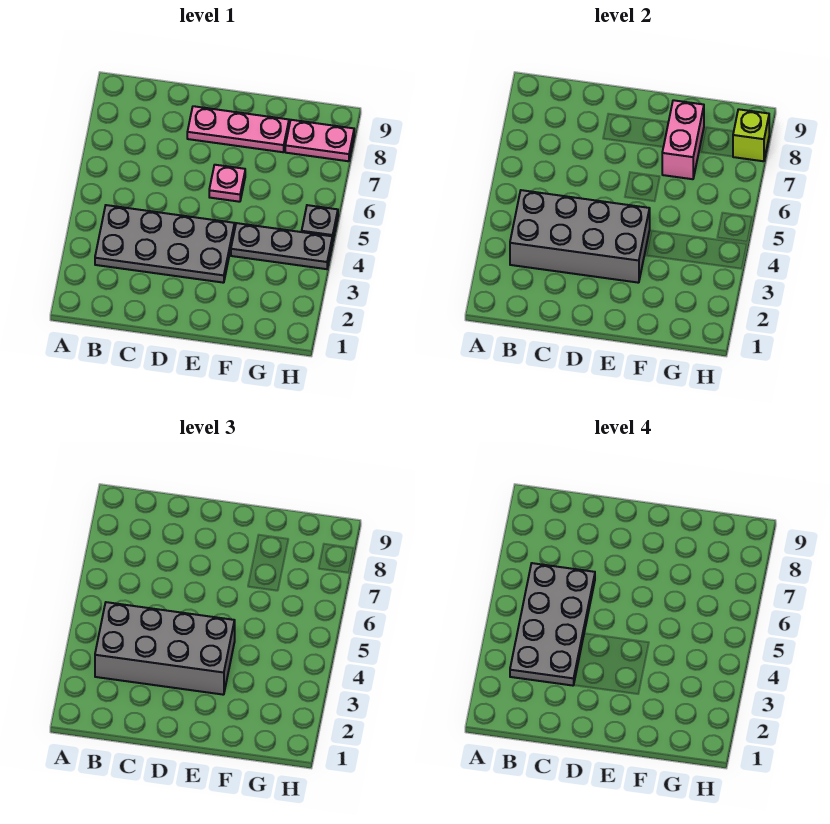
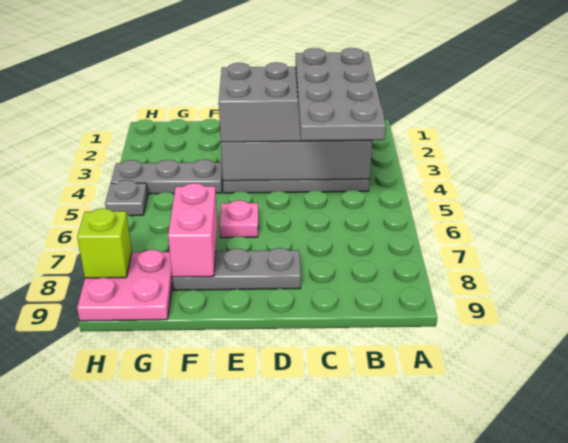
pink plate D8:F8 level 1 -> grey plate D8:F8 level 1
pink plate G8:H8 level 1 -> pink plate G8:H9 level 1

